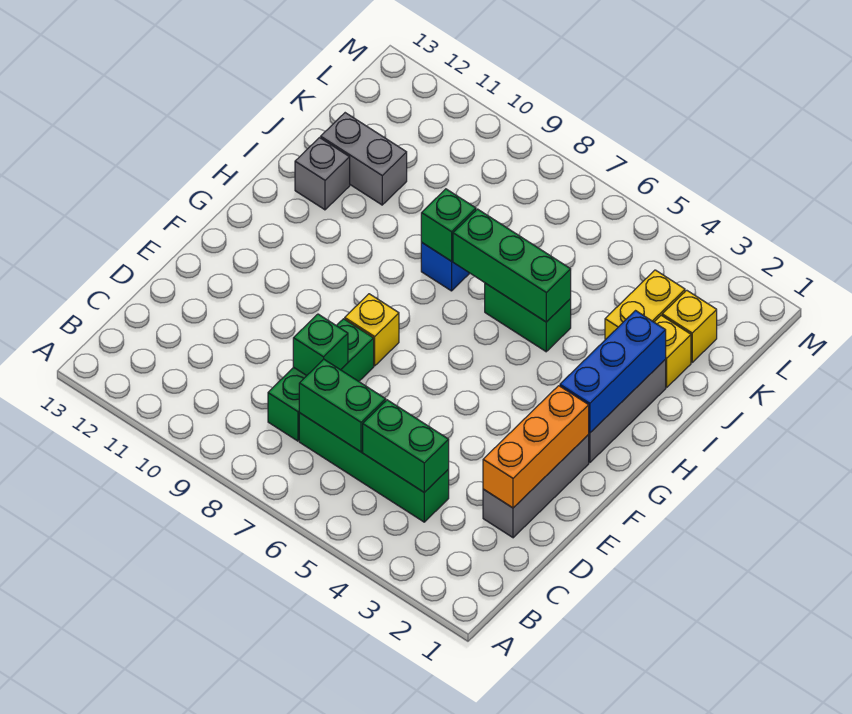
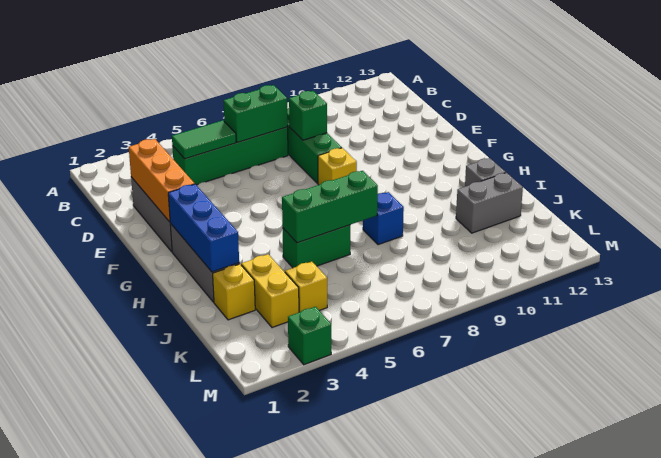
green brick C4:C5 level 2 -> green tile C4:C5 level 2
green brick I8 level 2 -> green brick M3 level 1
yellow brick K2 level 1 -> yellow brick K4 level 1

